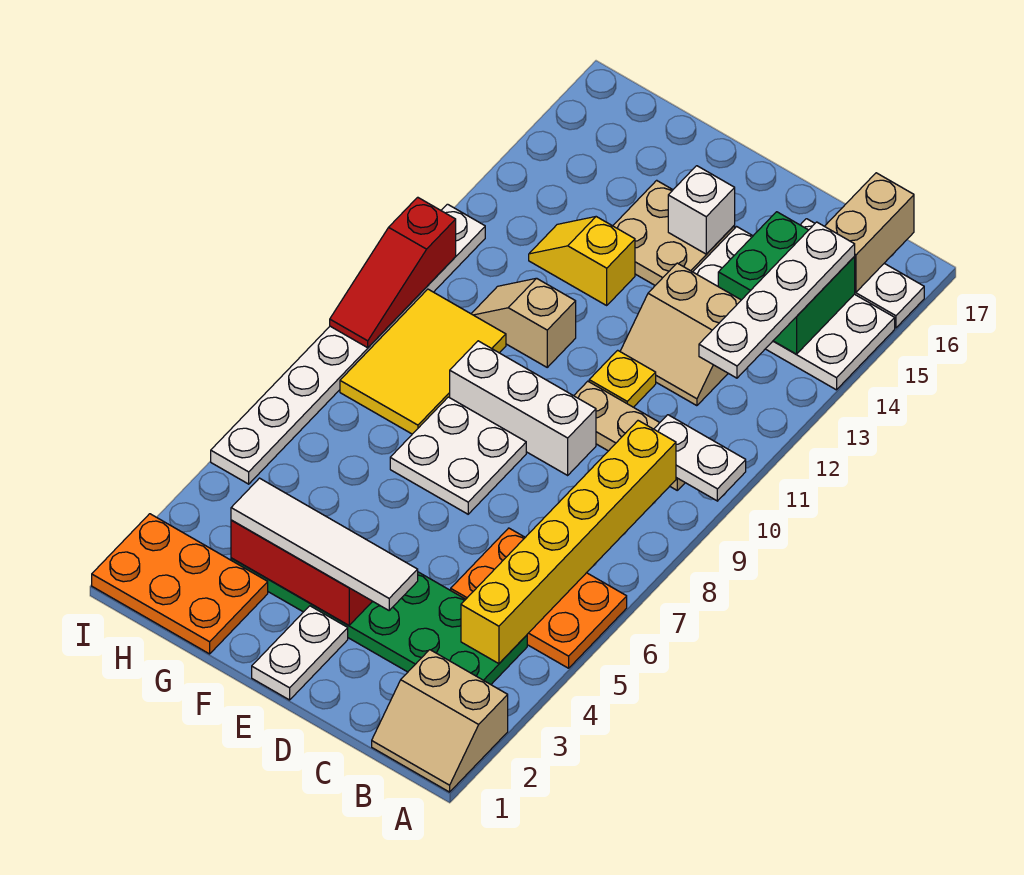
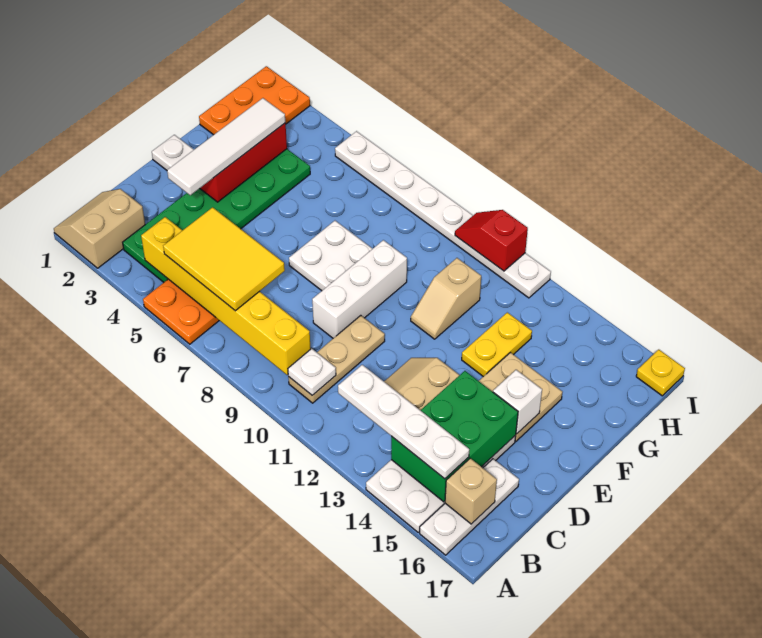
white plate A10:B10 level 2 -> white plate B10 level 2
green brick B14:C15 level 2 -> green brick B14:D15 level 2
tan brick B16:B17 level 2 -> tan brick B16 level 2
yellow plate D11 level 1 -> yellow plate I17 level 1
tan slope F11:G11 level 1 top F -> tan slope F11:G11 level 1 top G
yellow slope F13:G13 level 1 top F -> yellow plate F13:G13 level 1
yellow tile G8:H10 level 1 -> yellow tile B5:C7 level 3
red slope I9:I11 level 2 top 11 -> red slope I10:I11 level 2 top 11

